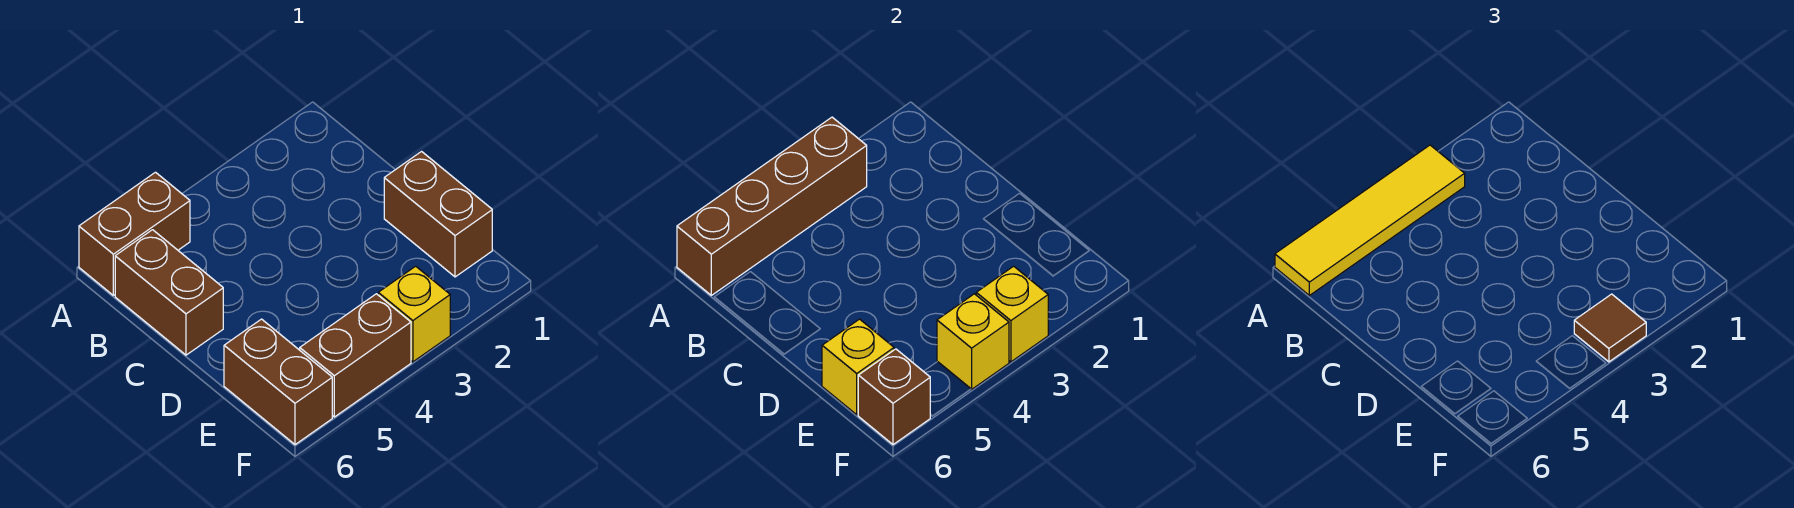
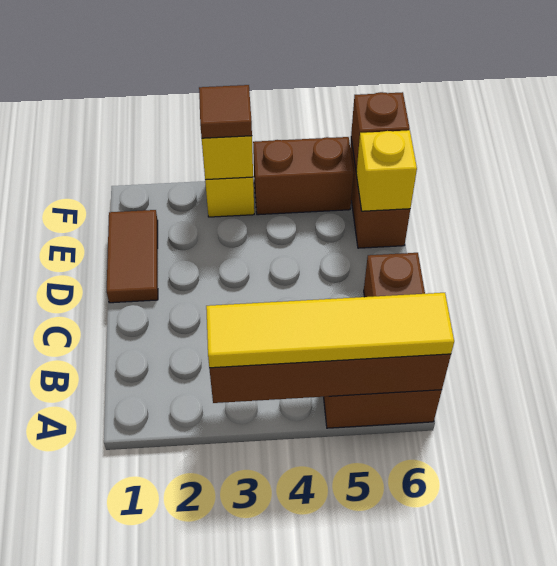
brown brick D1:E1 level 1 -> brown tile D1:E1 level 1
yellow brick F4 level 2 -> none

